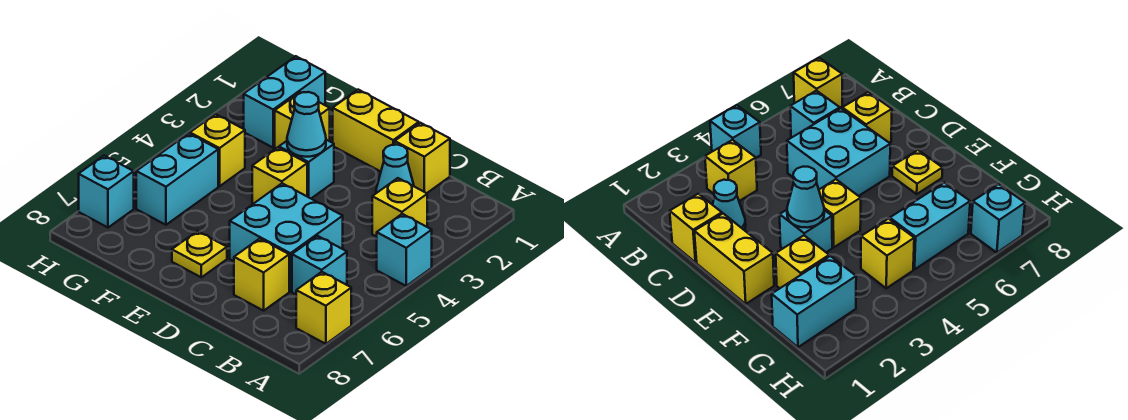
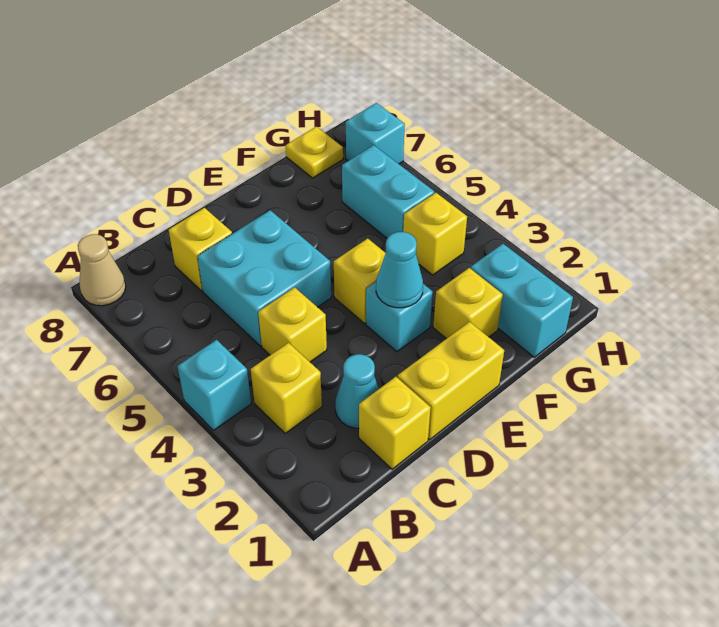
yellow brick A7 level 1 -> yellow brick C4 level 1
none -> tan cone A8 level 1
cyan brick B6 level 1 -> none
yellow plate E7 level 1 -> yellow plate G8 level 1

